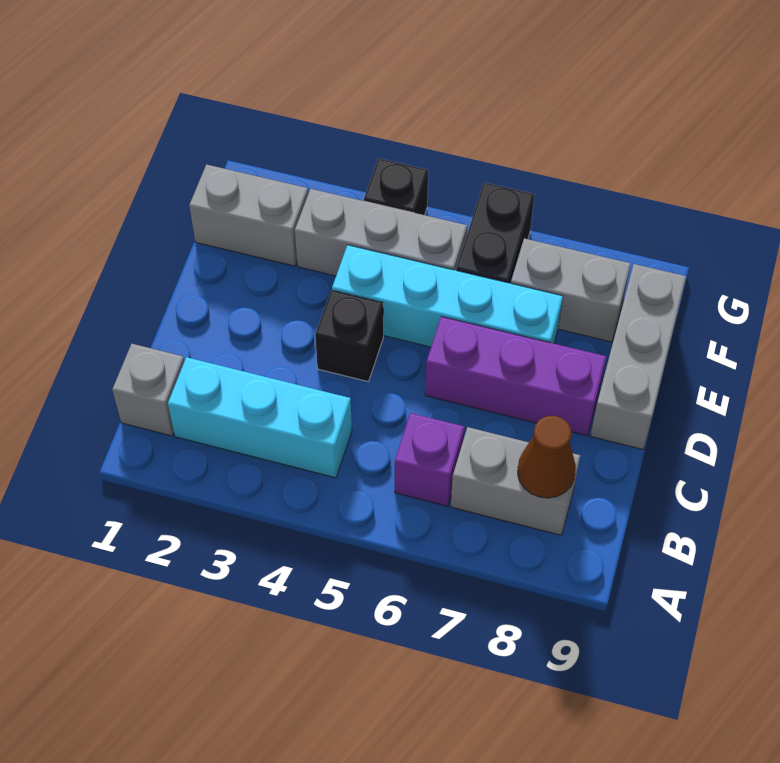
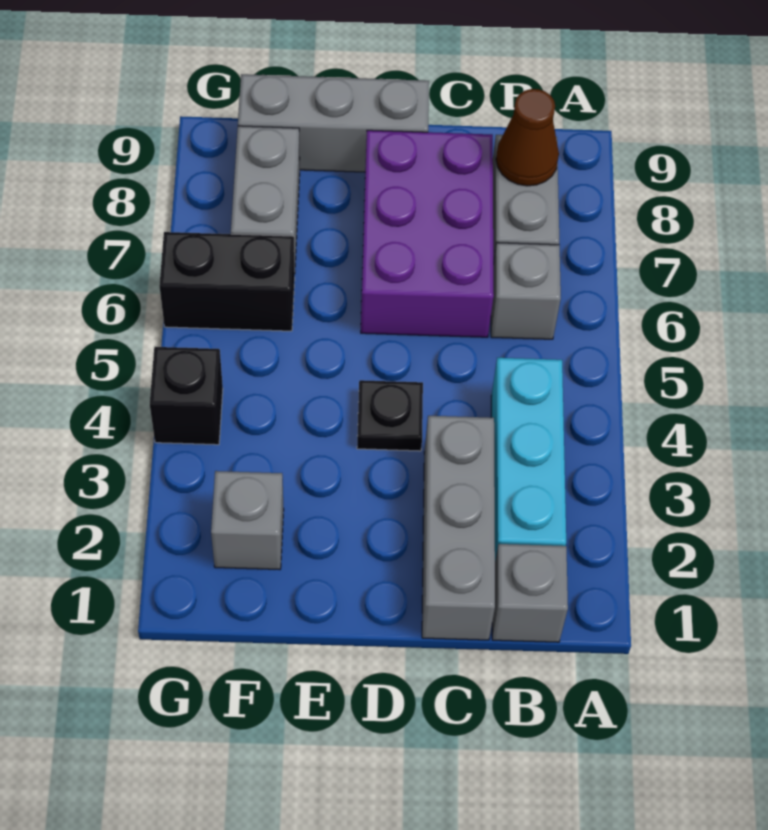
purple brick B6 level 1 -> grey brick B6 level 1
black brick D4 level 1 -> black plate D4 level 1
purple brick D6:D8 level 1 -> purple brick C6:D8 level 1
cyan brick E4:E7 level 1 -> none
grey brick F1:F2 level 1 -> grey brick F2 level 1
grey brick F3:F5 level 1 -> grey brick C1:C3 level 1

